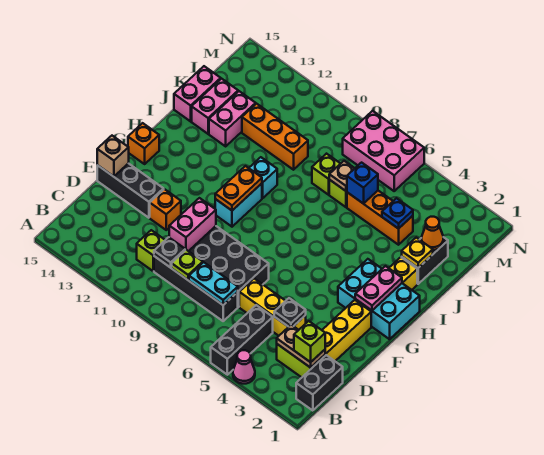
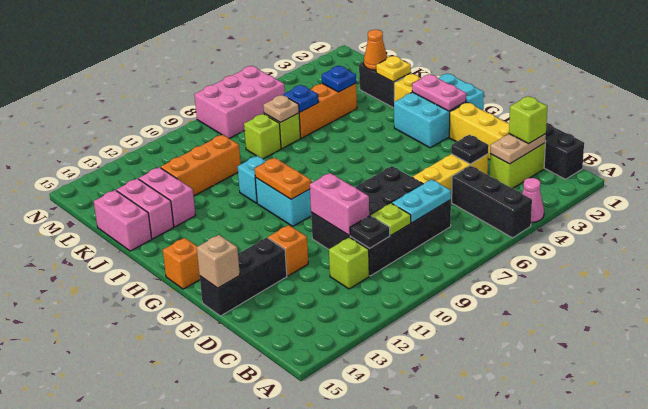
blue brick K6 level 2 -> blue plate K6 level 2

